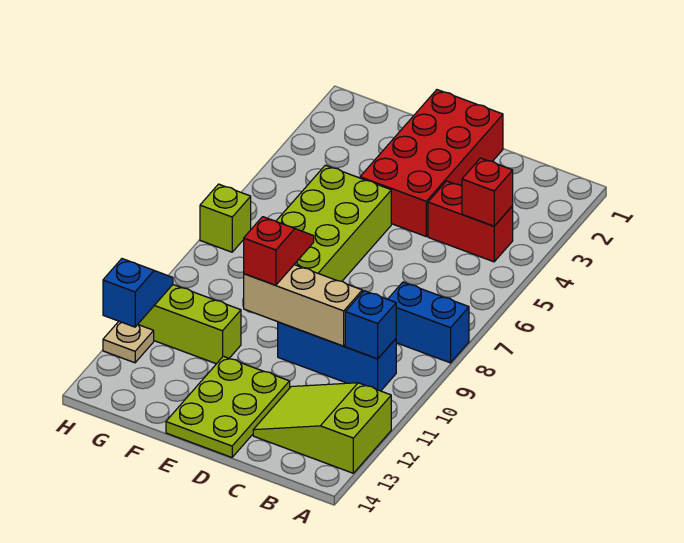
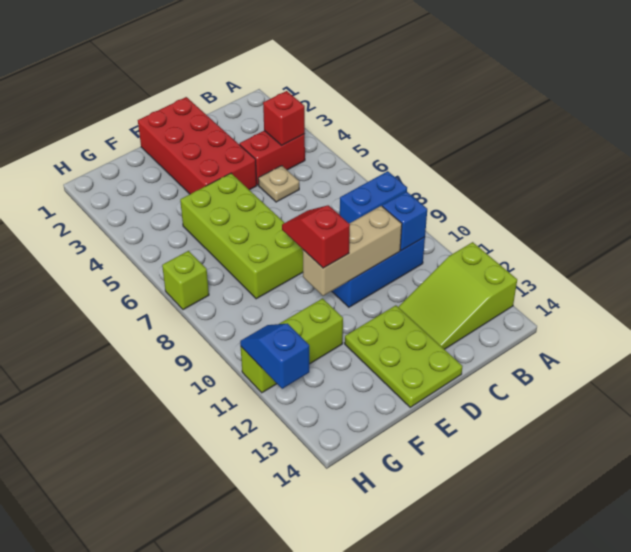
tan plate H12 level 1 -> tan plate C5 level 1

